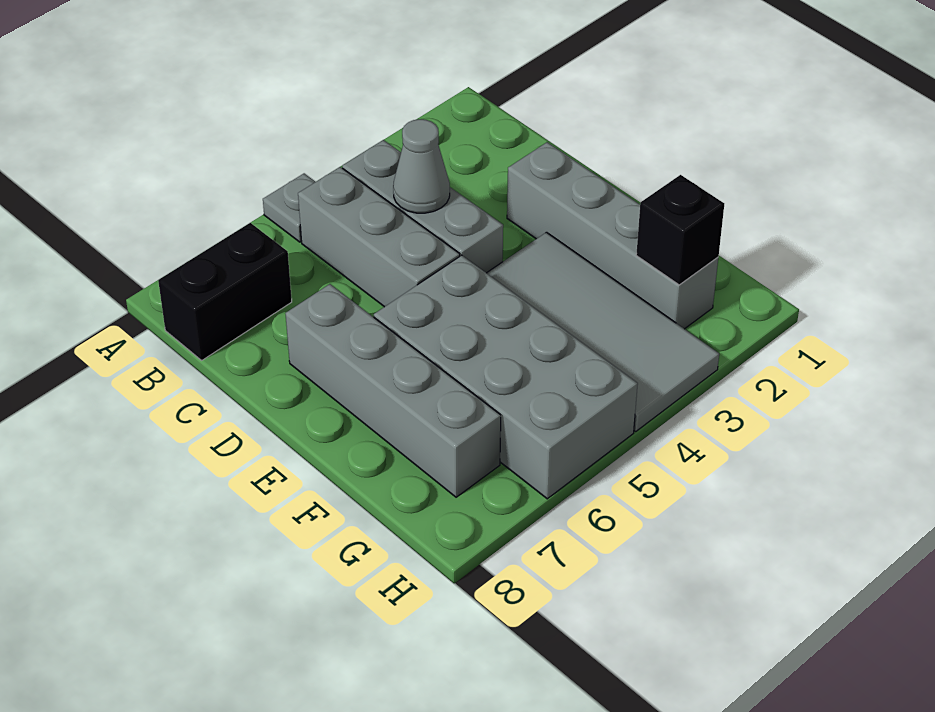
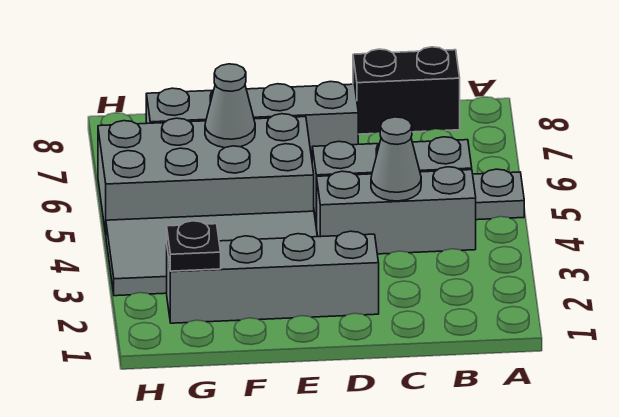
black brick B7:B8 level 1 -> black brick B8:C8 level 1
none -> grey cone F6 level 2
black brick G2 level 2 -> black plate G2 level 2

